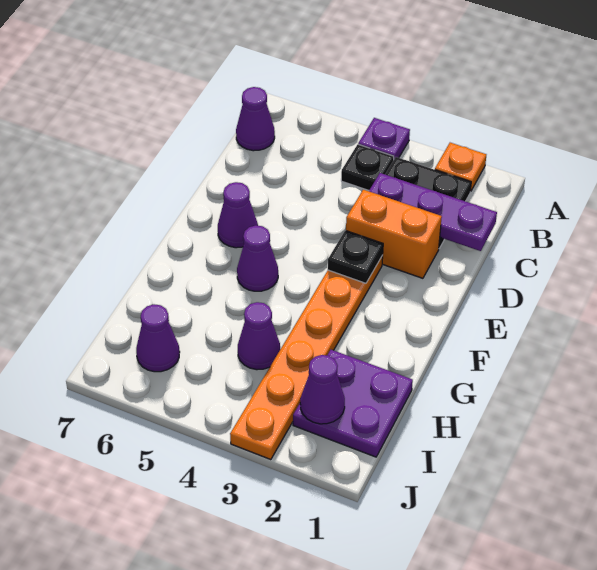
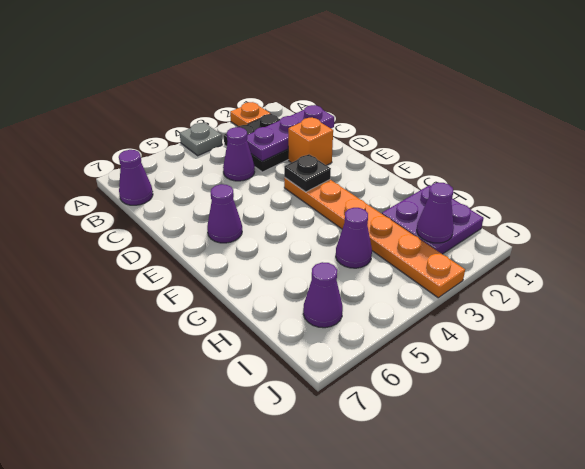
purple plate A4 level 1 -> grey plate A4 level 1
black plate B4 level 1 -> none
orange brick D2:D3 level 1 -> orange brick D2 level 1
purple cone F5 level 1 -> purple cone C4 level 1

